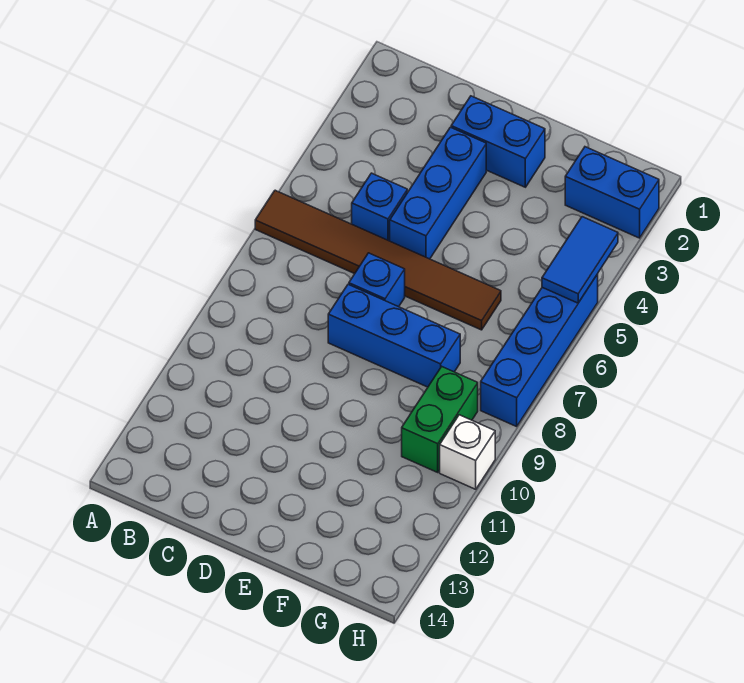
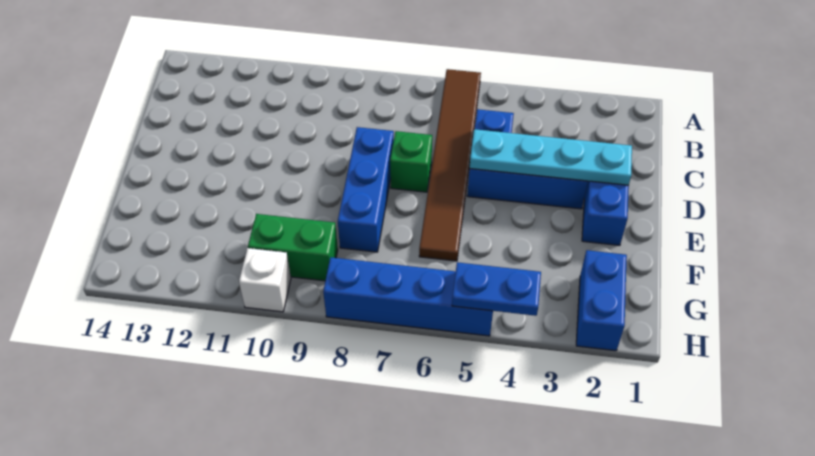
none -> cyan plate D2:D5 level 2
blue brick D7 level 1 -> green brick D7 level 1
blue tile H4:H5 level 2 -> blue plate H4:H5 level 2

